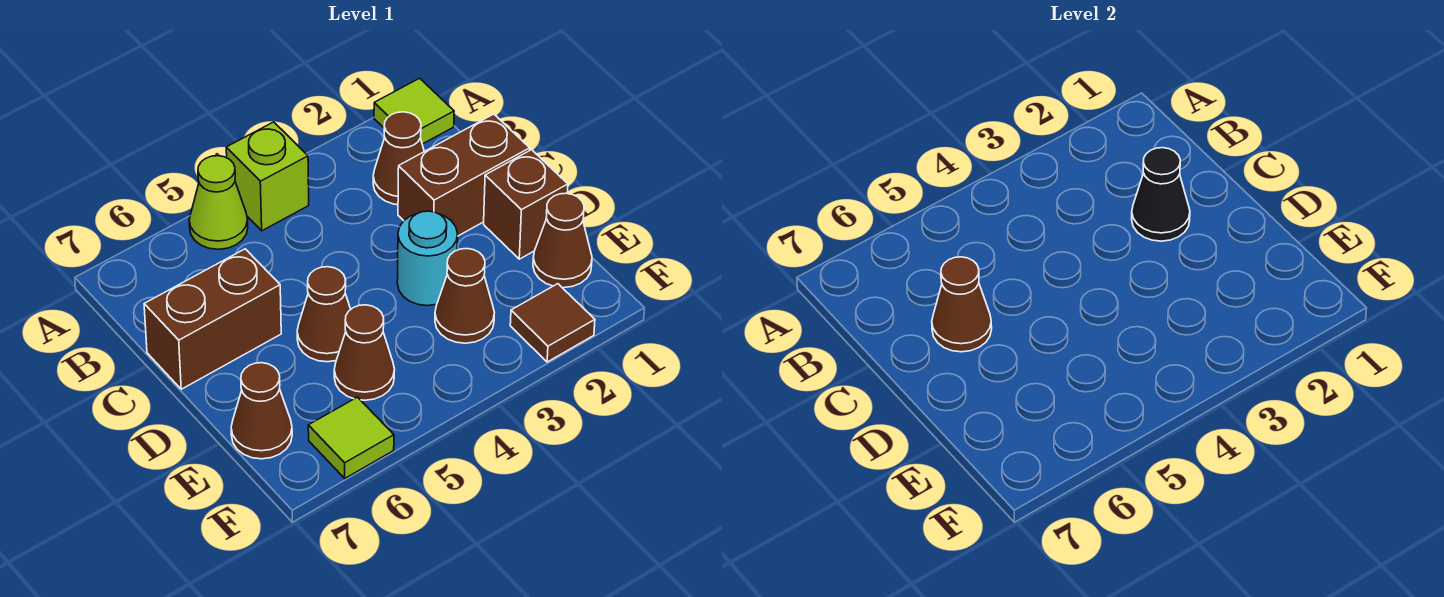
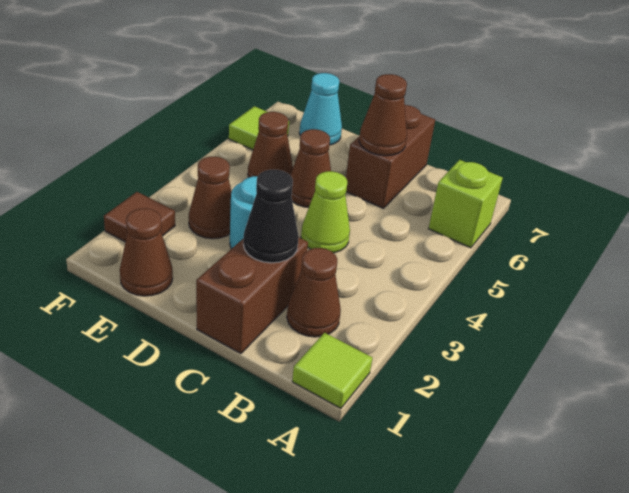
lime brick A4 level 1 -> lime brick A6 level 1
lime cone A5 level 1 -> lime cone C4 level 1
brown brick D1 level 1 -> none
brown cone E7 level 1 -> cyan cone E7 level 1

